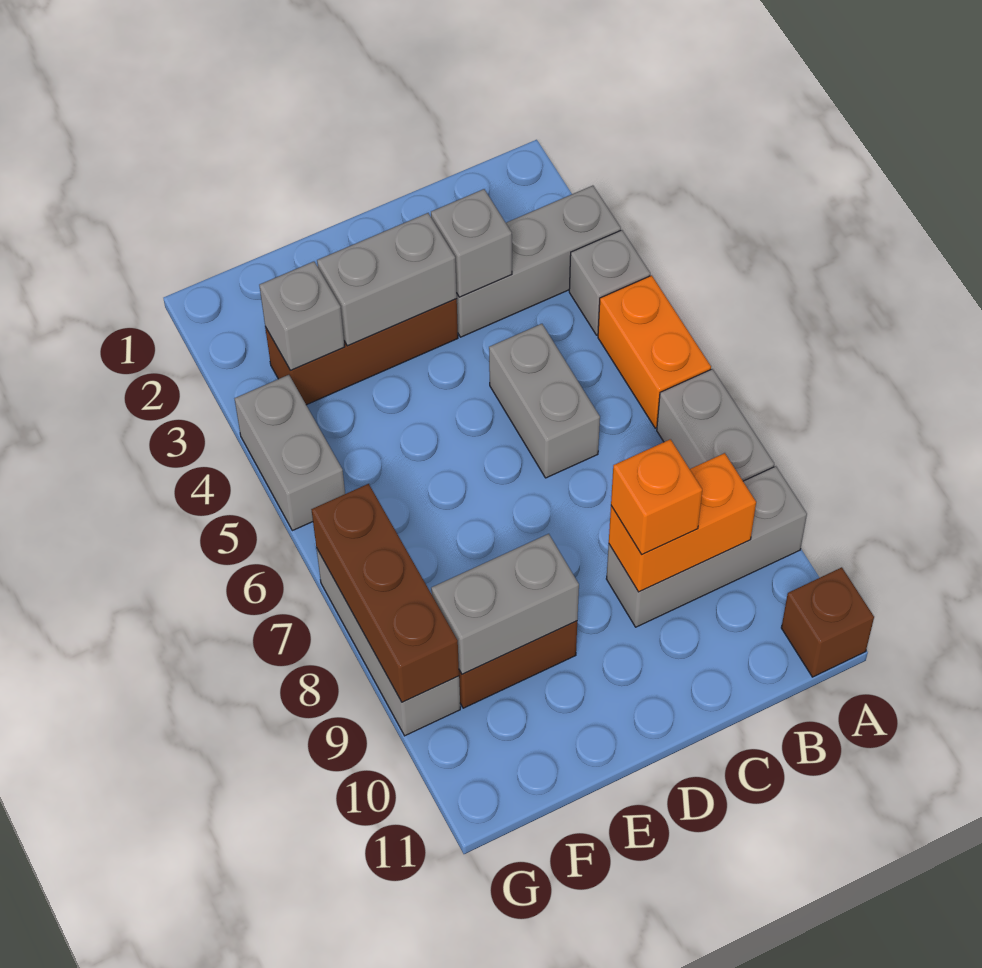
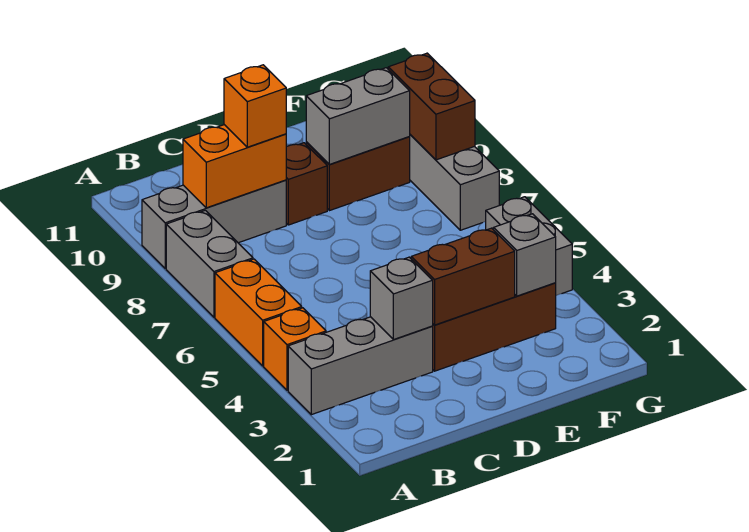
grey brick A4 level 1 -> orange brick A4 level 1
brown brick A11 level 1 -> brown brick D9 level 1
grey brick C5:C6 level 1 -> none
grey brick D3:E3 level 2 -> brown brick D3:E3 level 2
brown brick G7:G9 level 2 -> brown brick G8:G9 level 2

